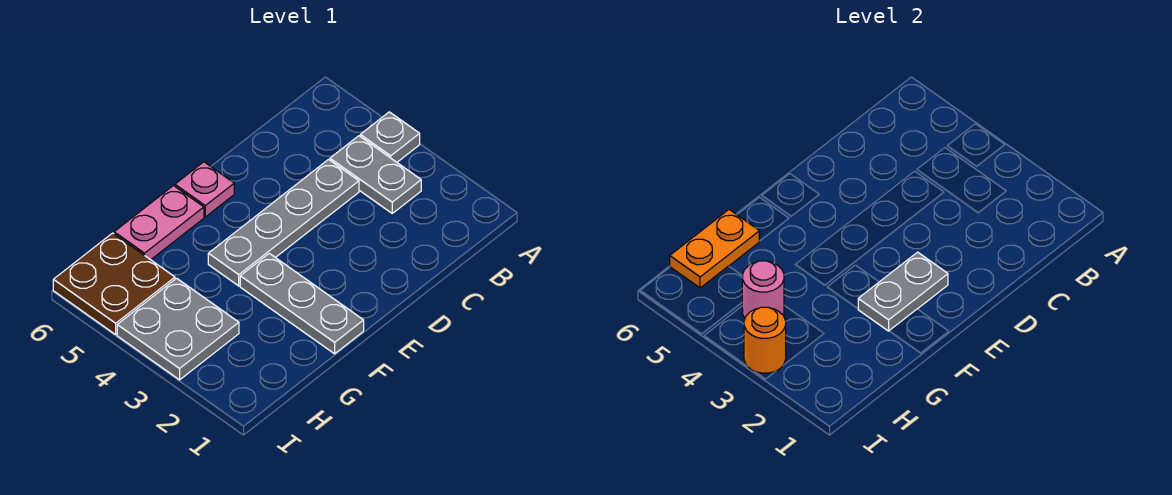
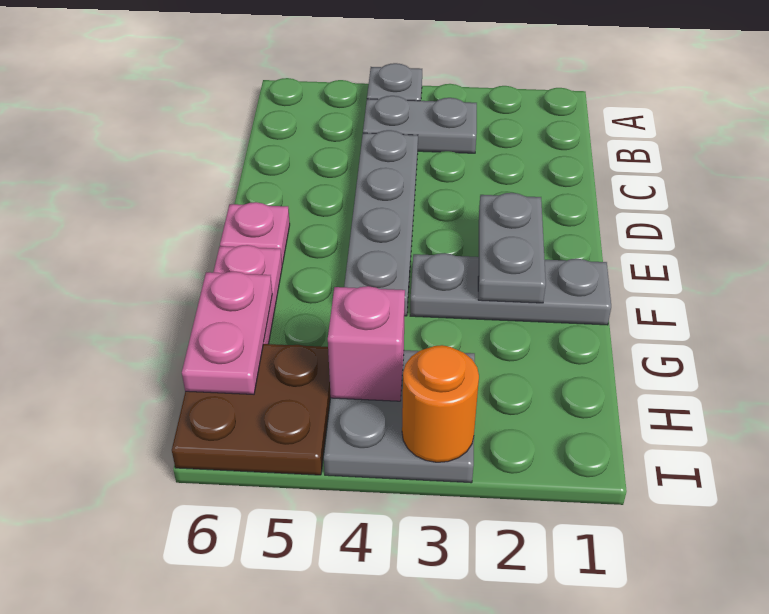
orange plate G6:H6 level 2 -> pink plate G6:H6 level 2
pink round brick H4 level 2 -> pink brick H4 level 2

